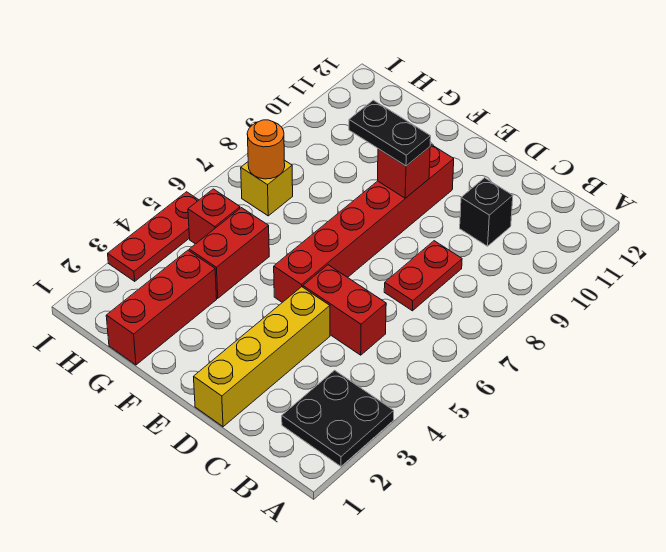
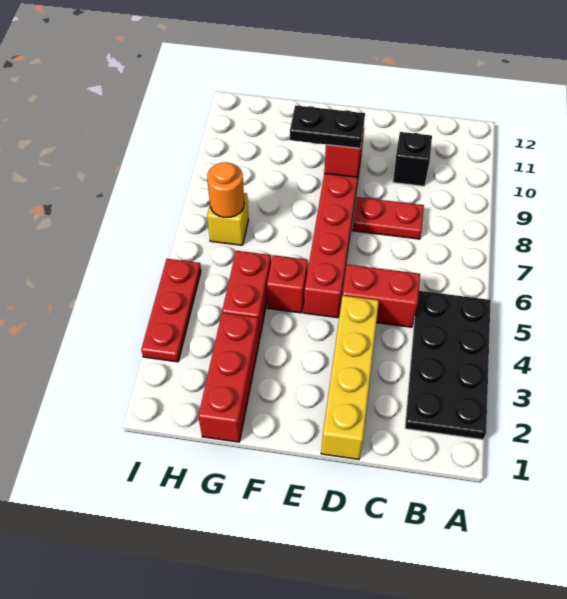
black plate A2:B3 level 1 -> black plate A2:B5 level 1
red plate C7:C8 level 1 -> red plate C8:D8 level 1
red brick H5 level 1 -> red brick F5 level 1

